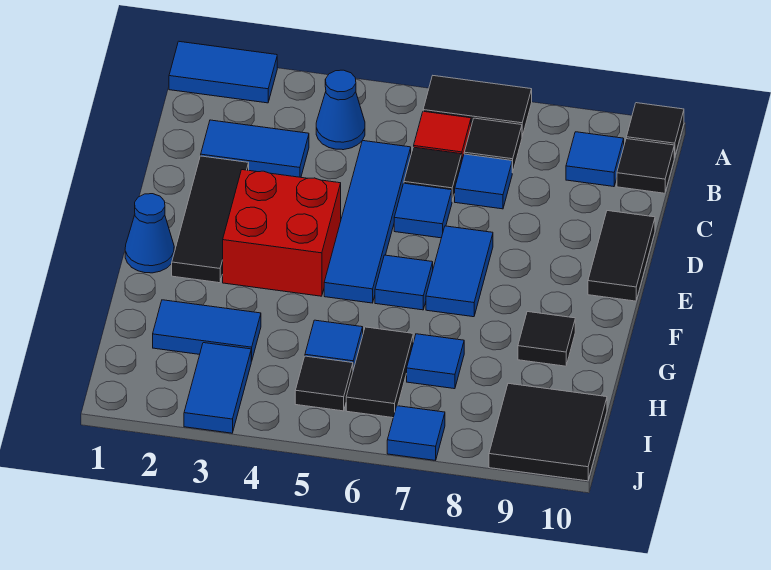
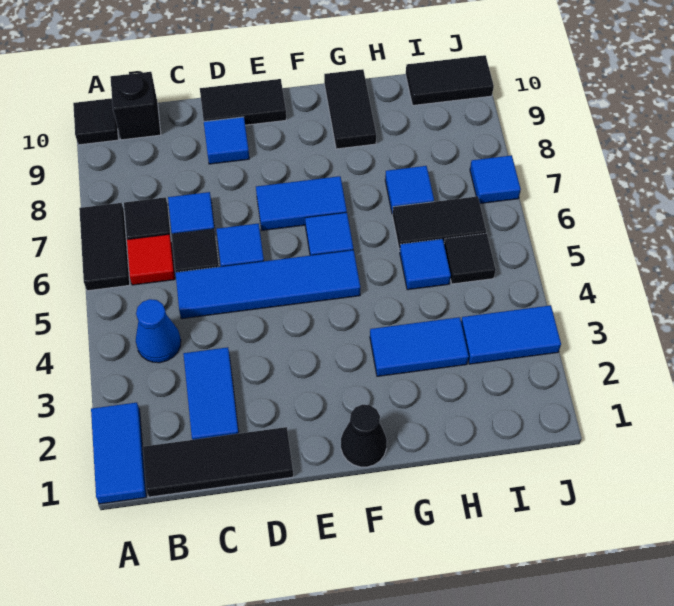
blue tile B9 level 1 -> blue tile D9 level 1
black tile B10 level 1 -> black brick B10 level 1
black tile D2:F2 level 1 -> black tile B1:D1 level 1
red brick E3:F4 level 1 -> none
blue cone F1 level 1 -> black cone F1 level 1
black tile G9 level 1 -> black tile G9:G10 level 1
blue tile H2:H3 level 1 -> blue tile G3:H3 level 1
black tile I9:J10 level 1 -> black tile I10:J10 level 1

